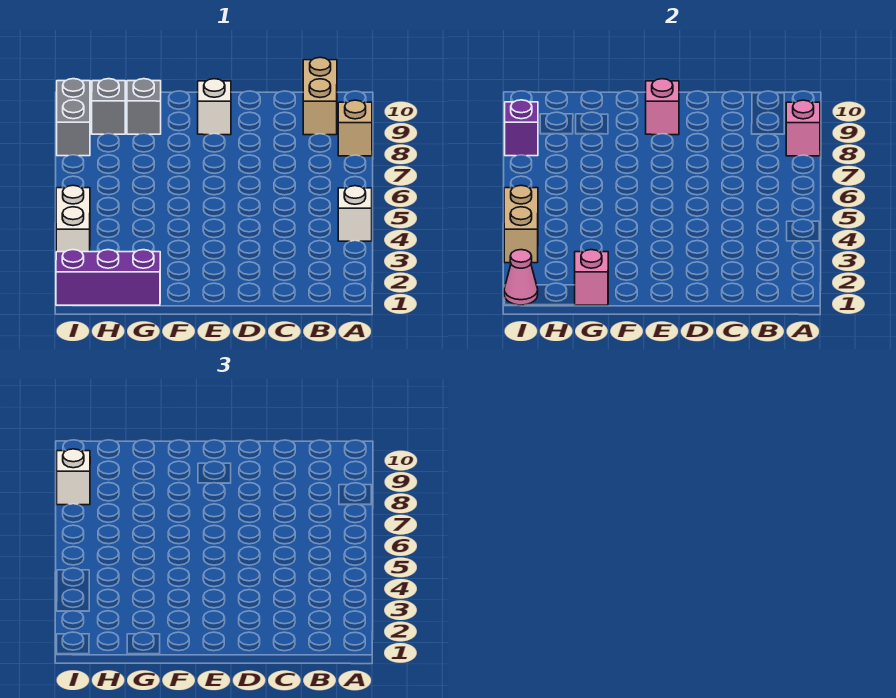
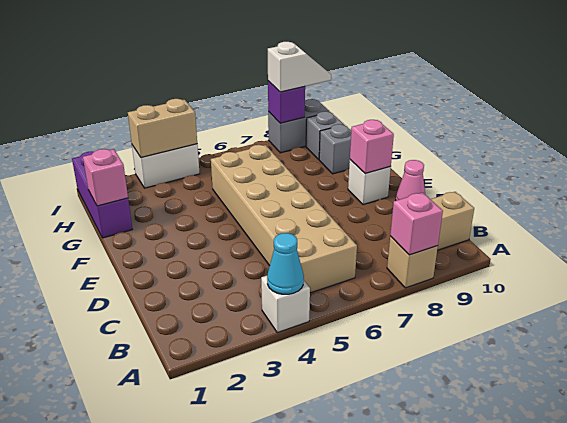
none -> cyan cone A4 level 2
none -> tan brick B5:G6 level 1
pink cone I1 level 2 -> pink cone D10 level 1

